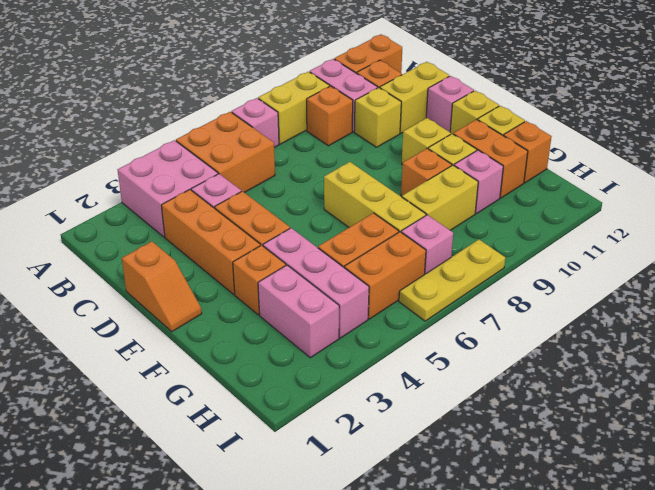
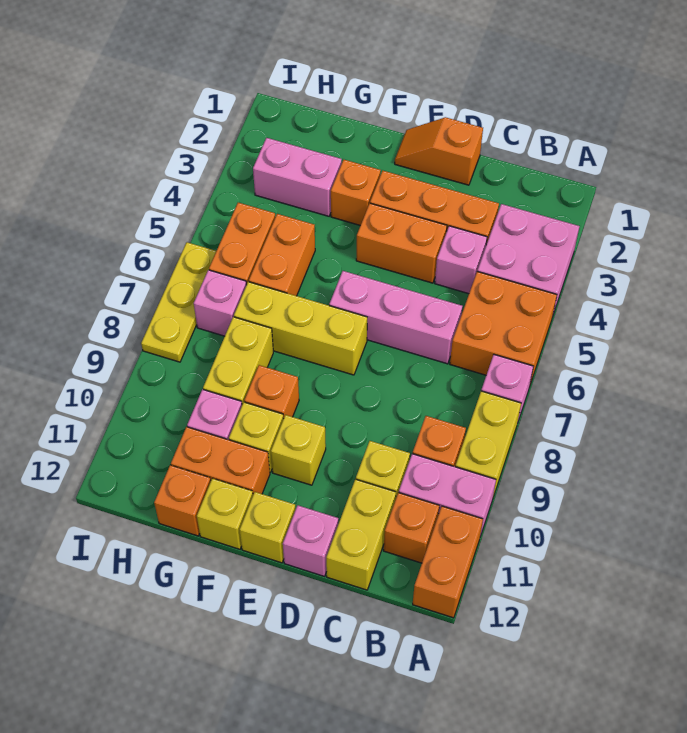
pink brick F4:H4 level 1 -> pink brick C6:E6 level 1

